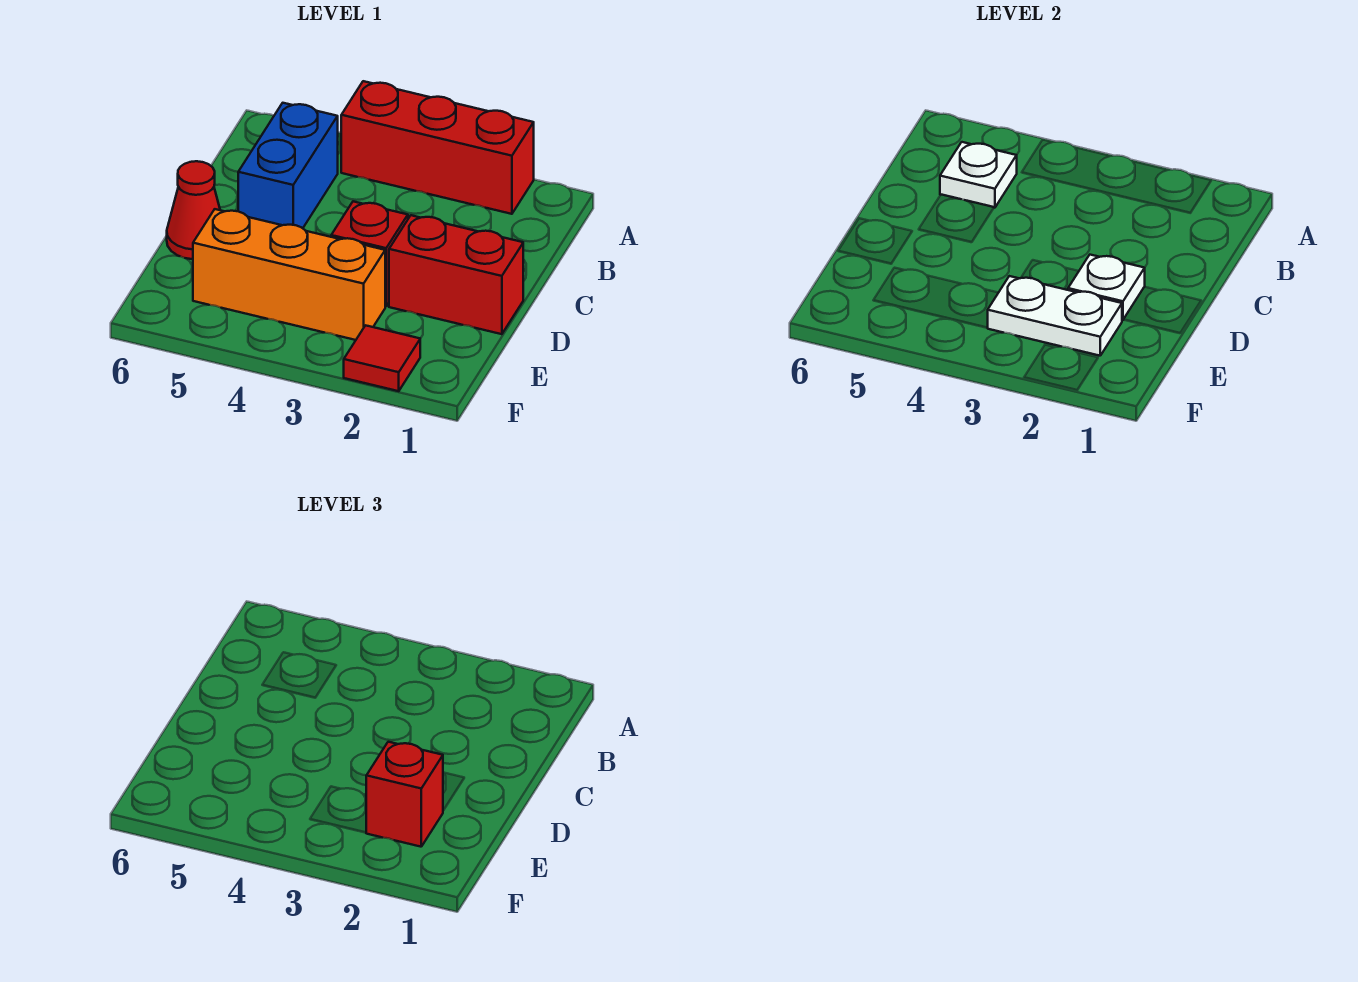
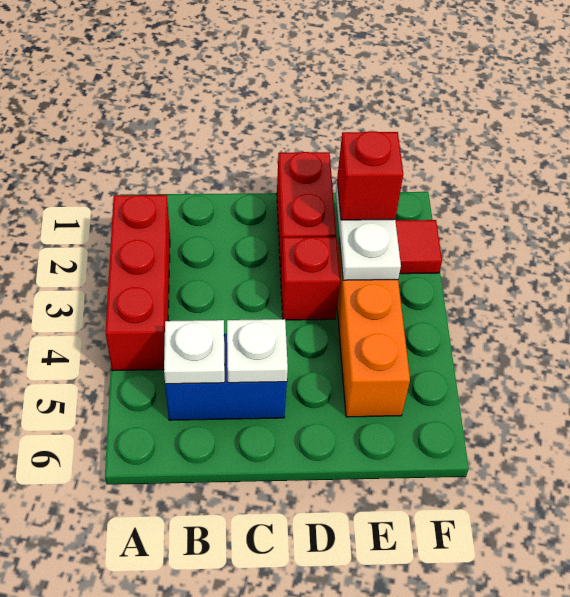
white plate D2 level 2 -> white plate C5 level 2
red cone D6 level 1 -> none

